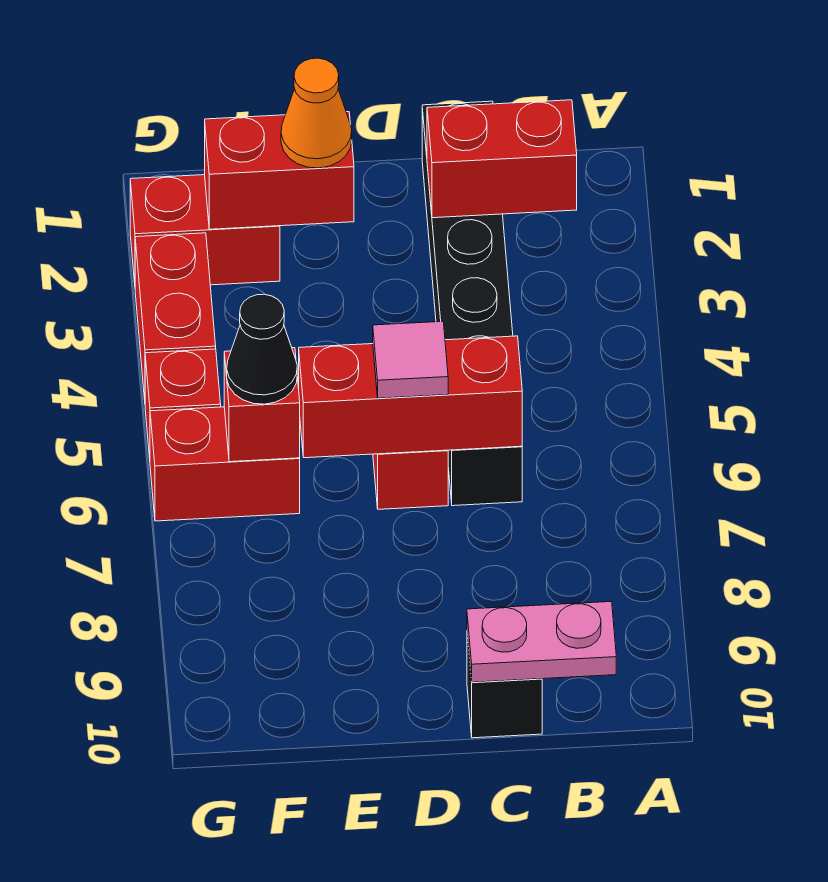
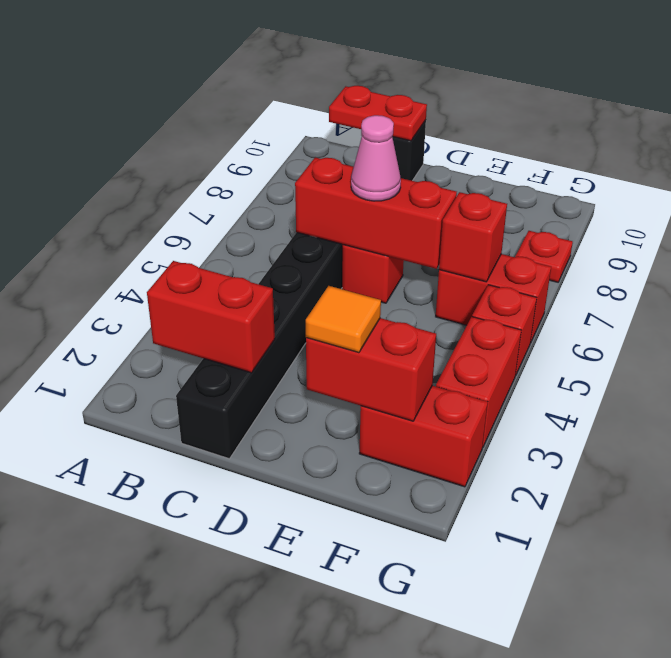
pink plate B10:C10 level 2 -> red plate B10:C10 level 2
pink tile D6 level 3 -> pink cone D6 level 3
orange cone E2 level 3 -> orange tile E2 level 3
black cone F6 level 3 -> none
none -> red plate G8 level 1

